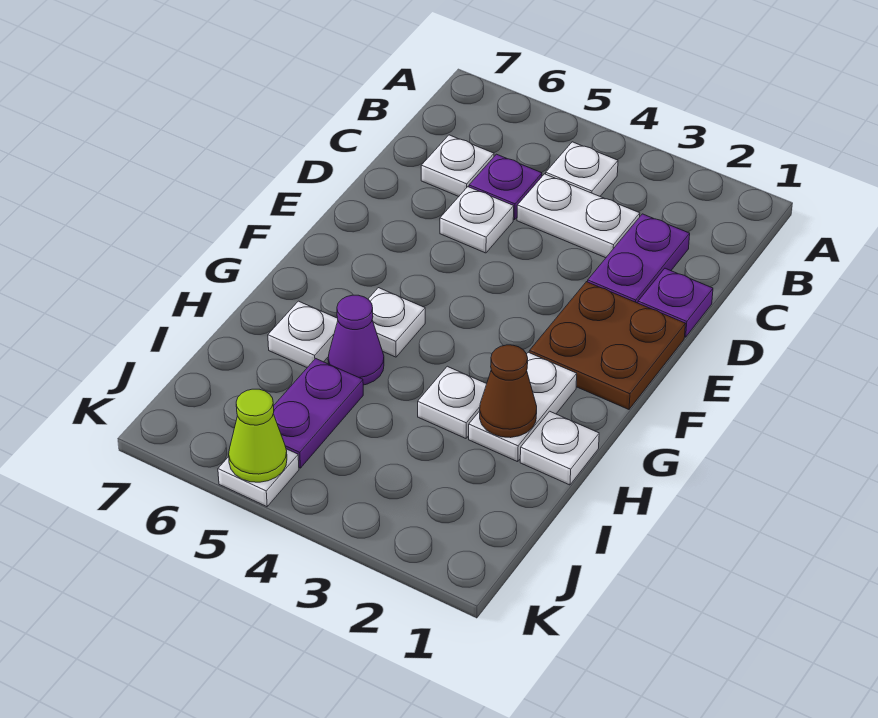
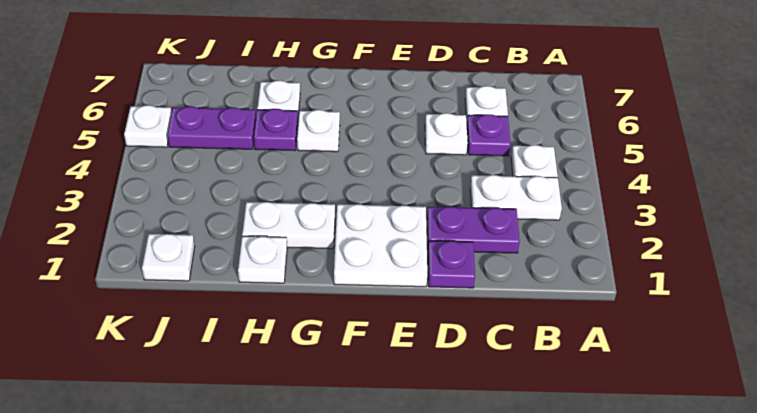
white plate C3:C4 level 1 -> white plate B3:C3 level 1
brown plate E1:F2 level 1 -> white plate E1:F2 level 1
brown cone H2 level 2 -> none
white plate H3 level 1 -> white plate J1 level 1
purple cone H5 level 1 -> purple plate H5 level 1
lime cone K5 level 2 -> none

